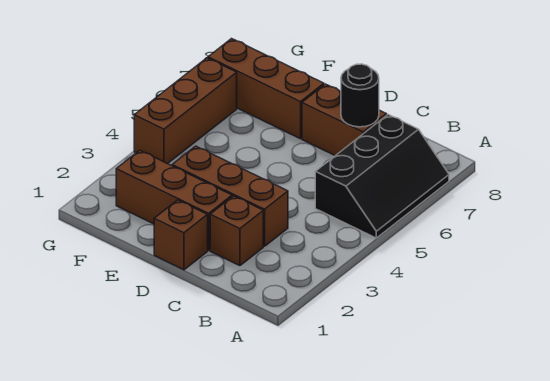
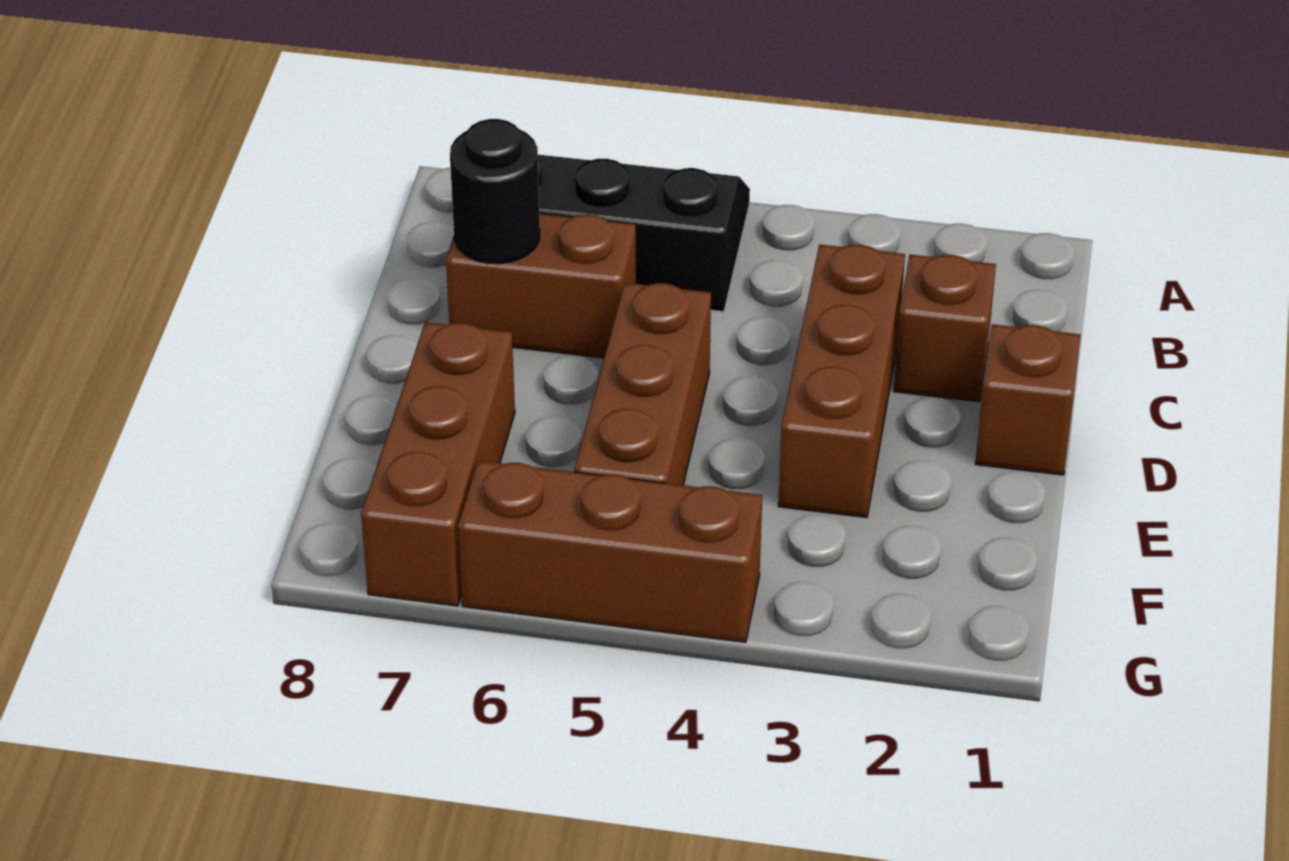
brown brick C7:D7 level 1 -> brown brick C6:C7 level 1
brown brick D2:F2 level 1 -> brown brick D5:F5 level 1

